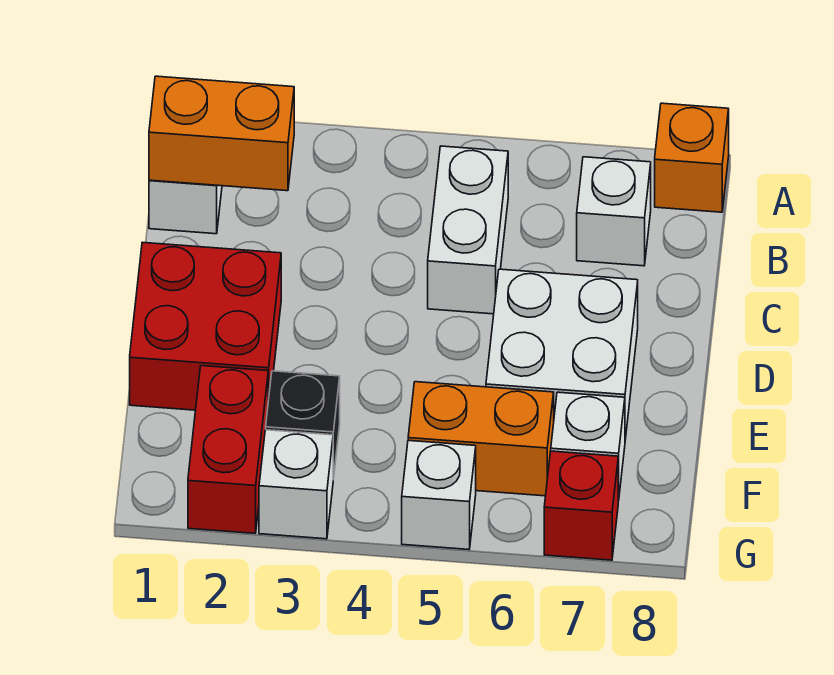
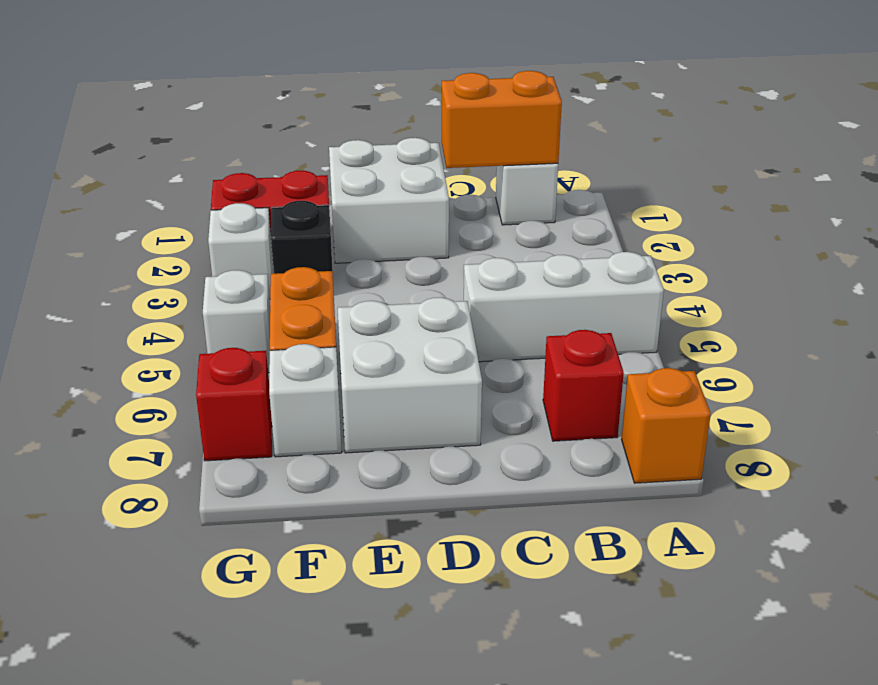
orange brick B1:B2 level 2 -> orange brick B1:C1 level 2
white brick B5:C5 level 1 -> white brick A5:C5 level 1
white brick B7 level 1 -> red brick B7 level 1
red brick D1:E2 level 1 -> white brick D1:E2 level 1

